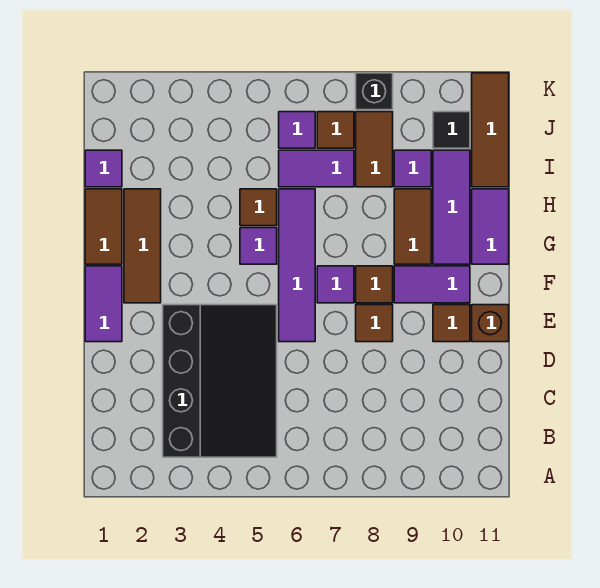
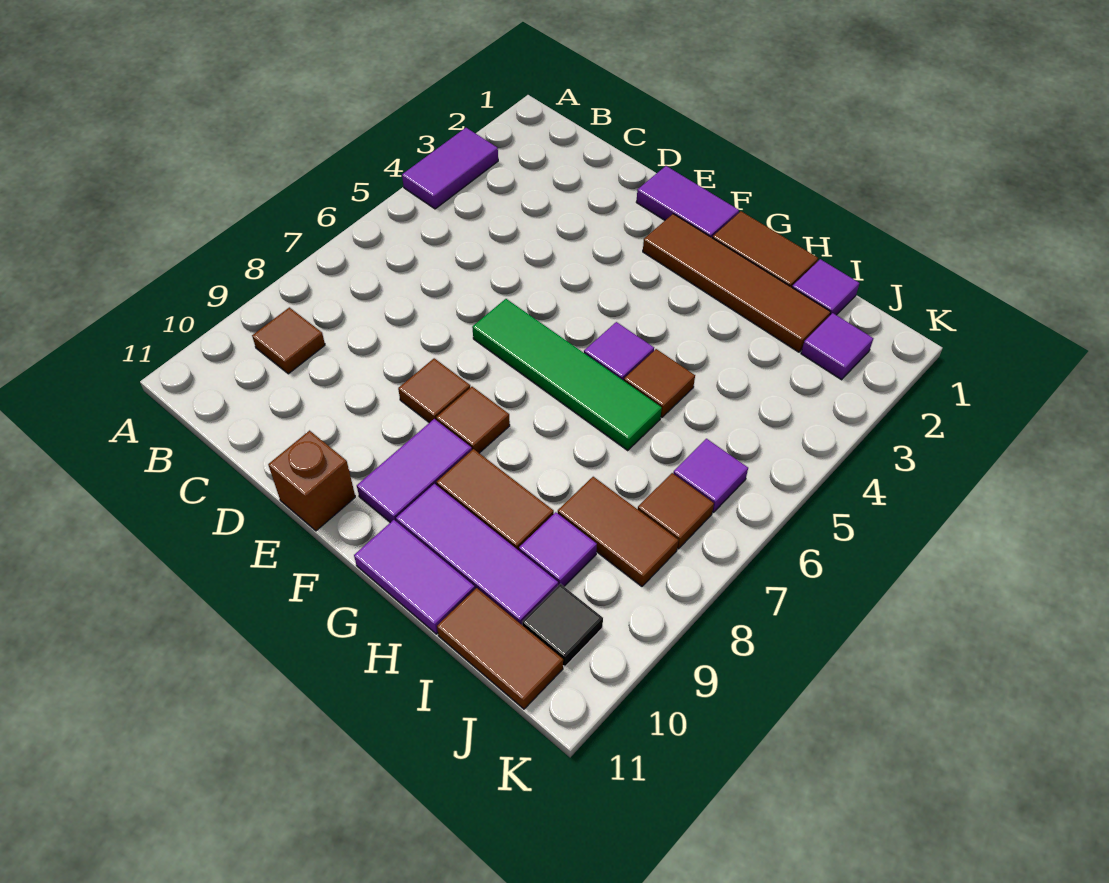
black slope B3:E5 level 1 top 3 -> none
purple tile E6:H6 level 1 -> green tile E6:H6 level 1
brown tile E10 level 1 -> brown tile B9 level 1
brown tile F2:H2 level 1 -> brown tile F2:I2 level 1
purple tile F7 level 1 -> purple tile J2 level 1
purple tile I6:I7 level 1 -> purple tile A3:A4 level 1
brown tile I11:K11 level 1 -> brown tile I11:J11 level 1
black brick K8 level 1 -> none

